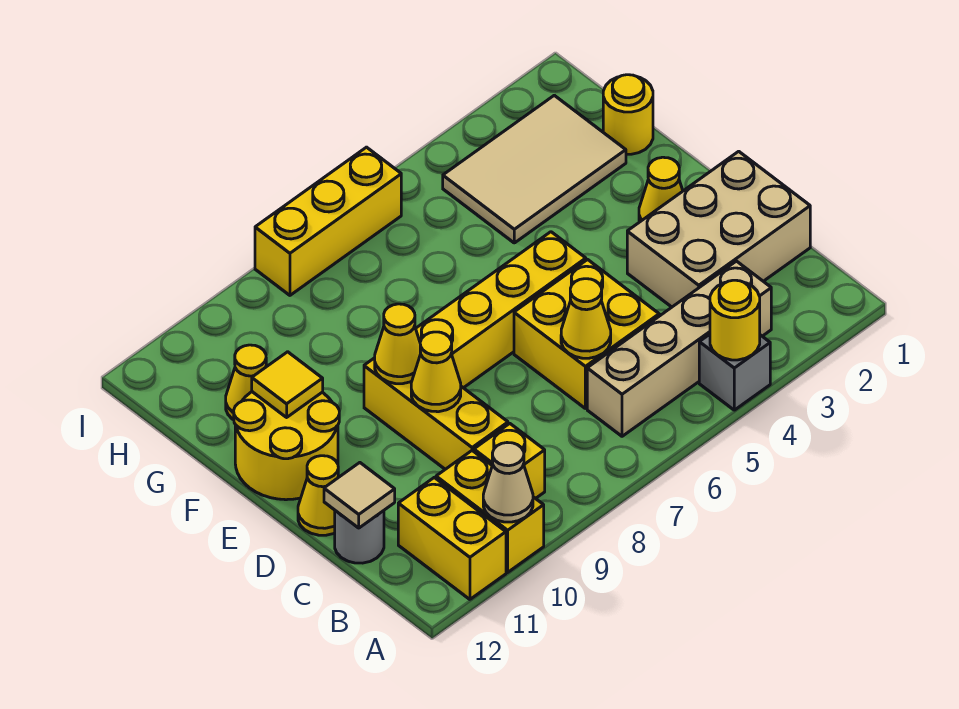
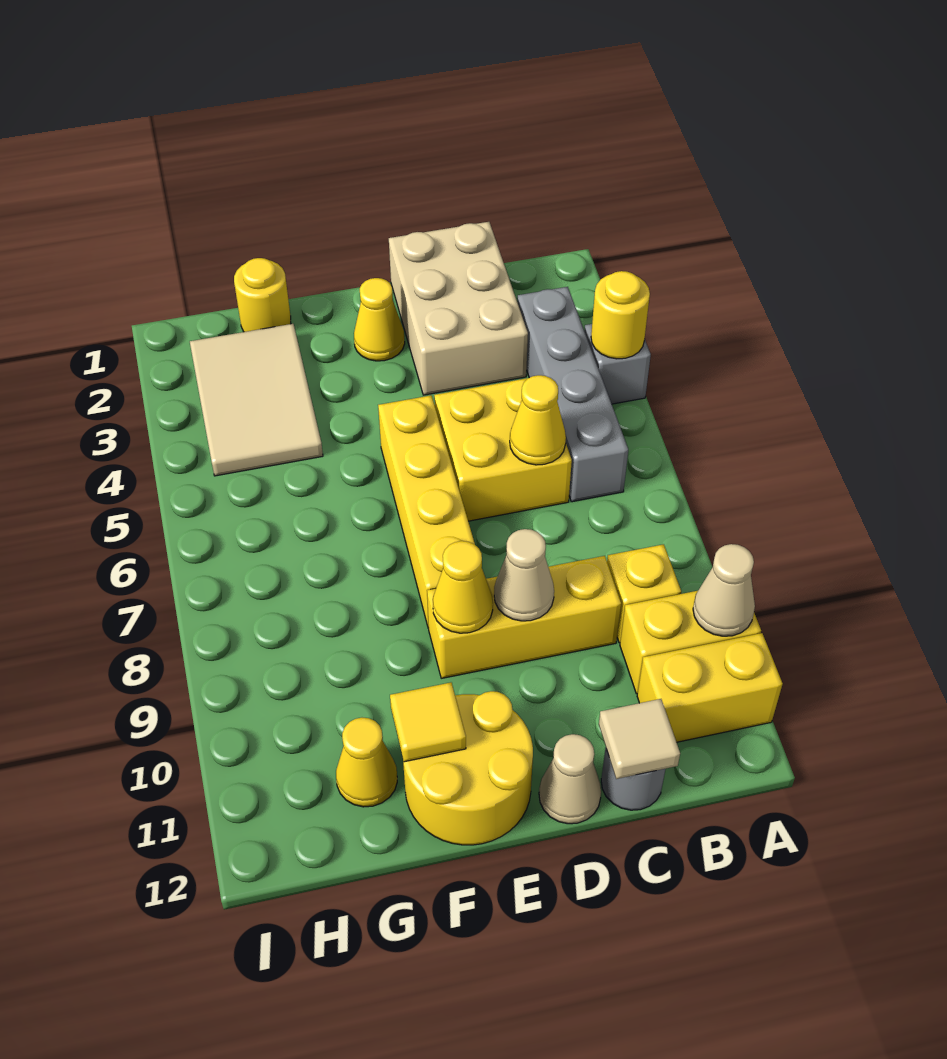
tan brick B3:B6 level 1 -> grey brick B3:B6 level 1
yellow cone D9 level 2 -> tan cone D9 level 2
yellow cone D12 level 1 -> tan cone D12 level 1
yellow brick I6:I8 level 1 -> none

